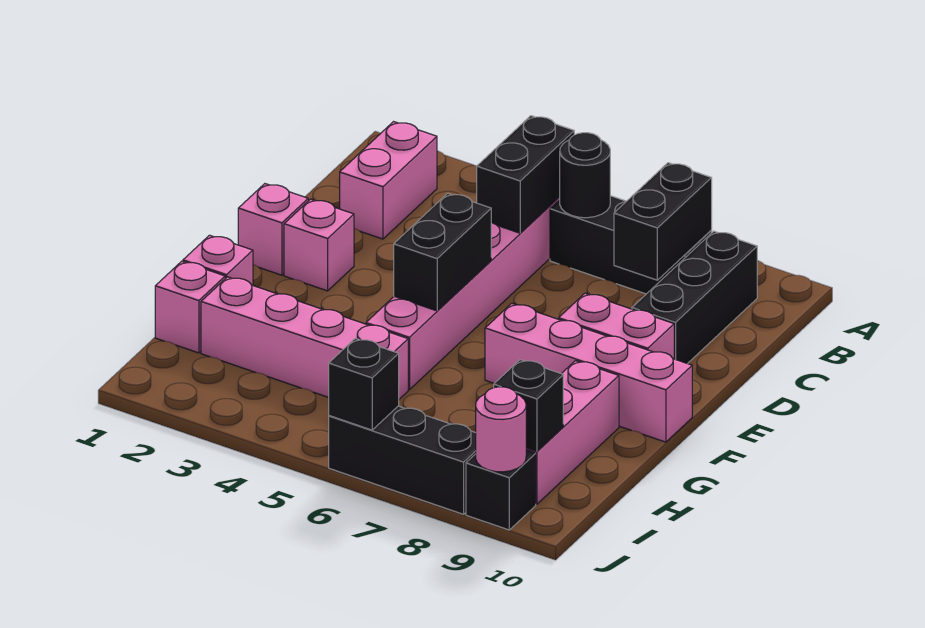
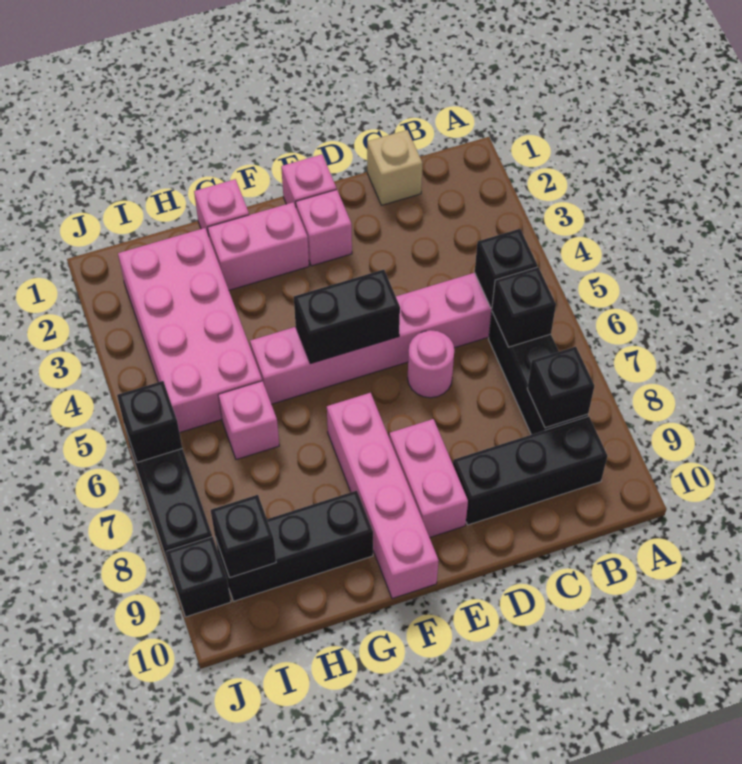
pink brick B2:C2 level 1 -> pink brick F2:G2 level 1
black brick B5:C5 level 2 -> black brick B5 level 2
black round brick B6 level 2 -> black brick B6 level 2
black brick B8:C8 level 2 -> black brick B8 level 2
none -> tan brick C1 level 1
pink brick G9:I9 level 1 -> black brick G9:I9 level 1
pink brick H1 level 1 -> pink brick H6 level 1
pink brick H2:H5 level 1 -> pink brick H2:I5 level 1
pink round brick J9 level 2 -> pink round brick D6 level 1

